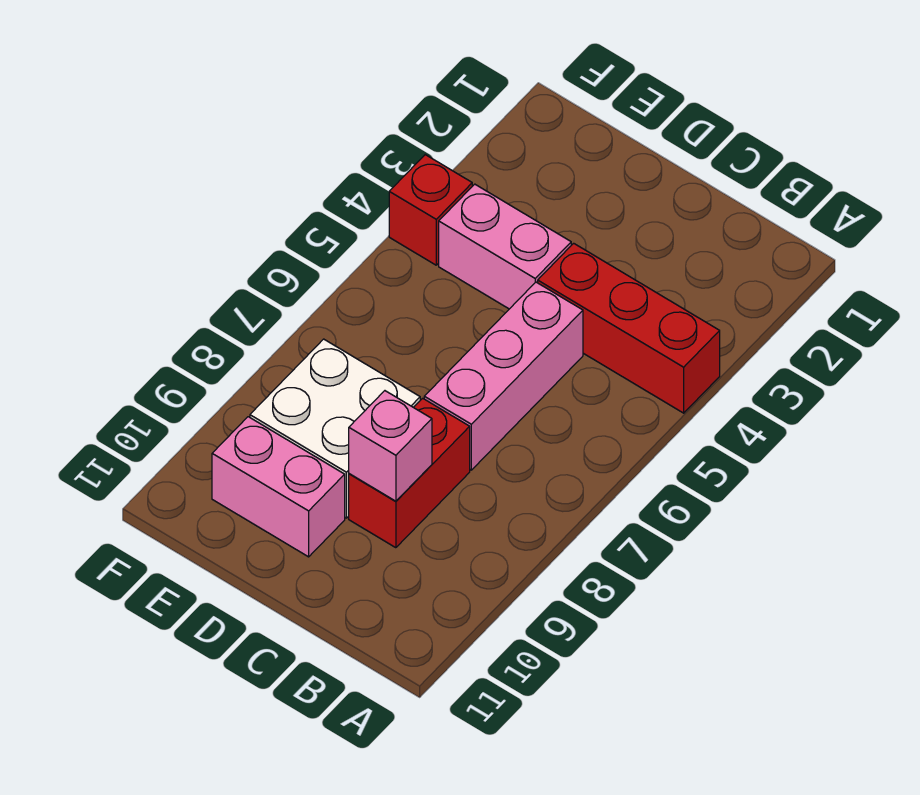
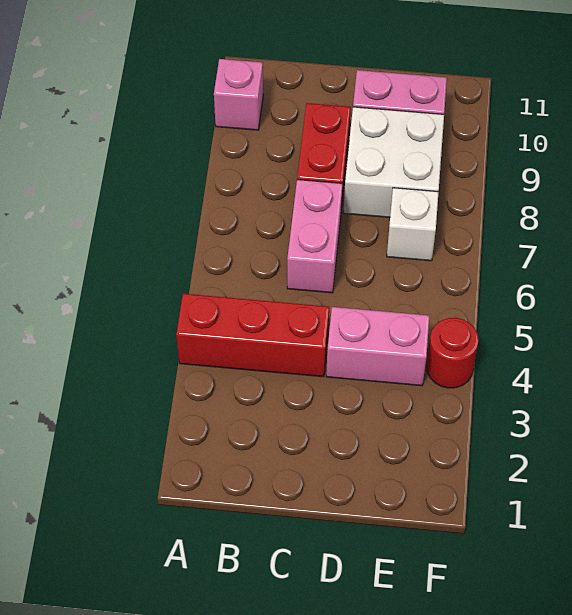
pink brick C5:C7 level 1 -> pink brick C6:C7 level 1
pink brick C9 level 2 -> pink brick A10 level 1
none -> white brick E7 level 1
red brick F4 level 1 -> red round brick F4 level 1

